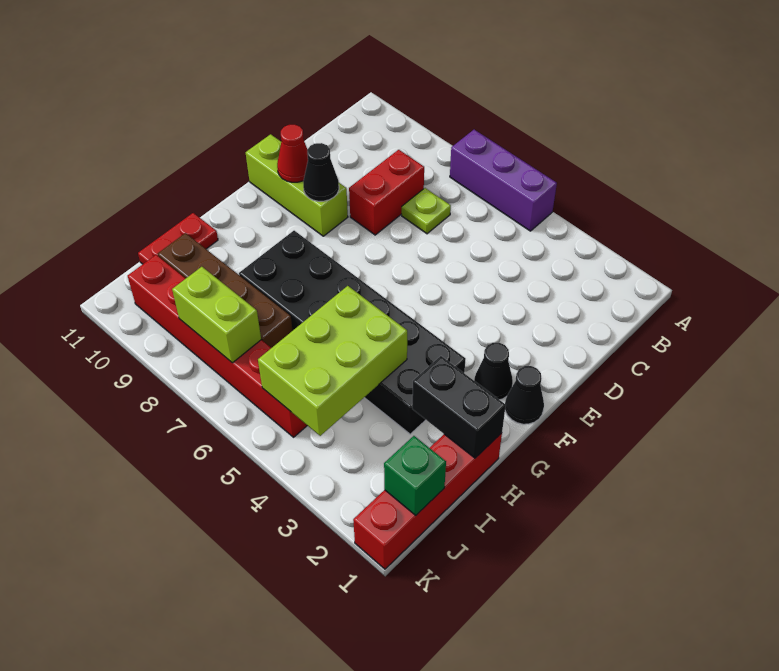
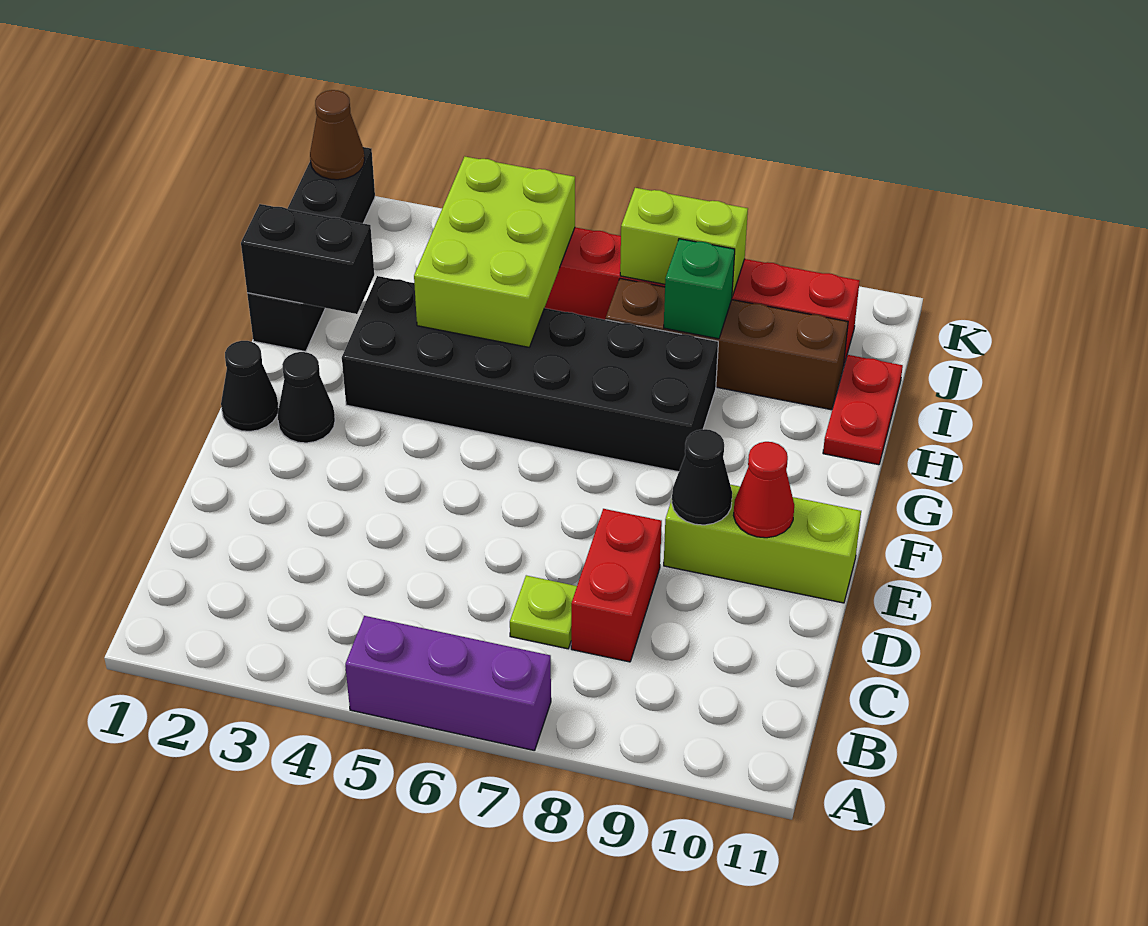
red brick H1:K1 level 1 -> black brick H1:K1 level 1
green brick J1 level 2 -> green brick I8 level 2
none -> brown cone K1 level 2

